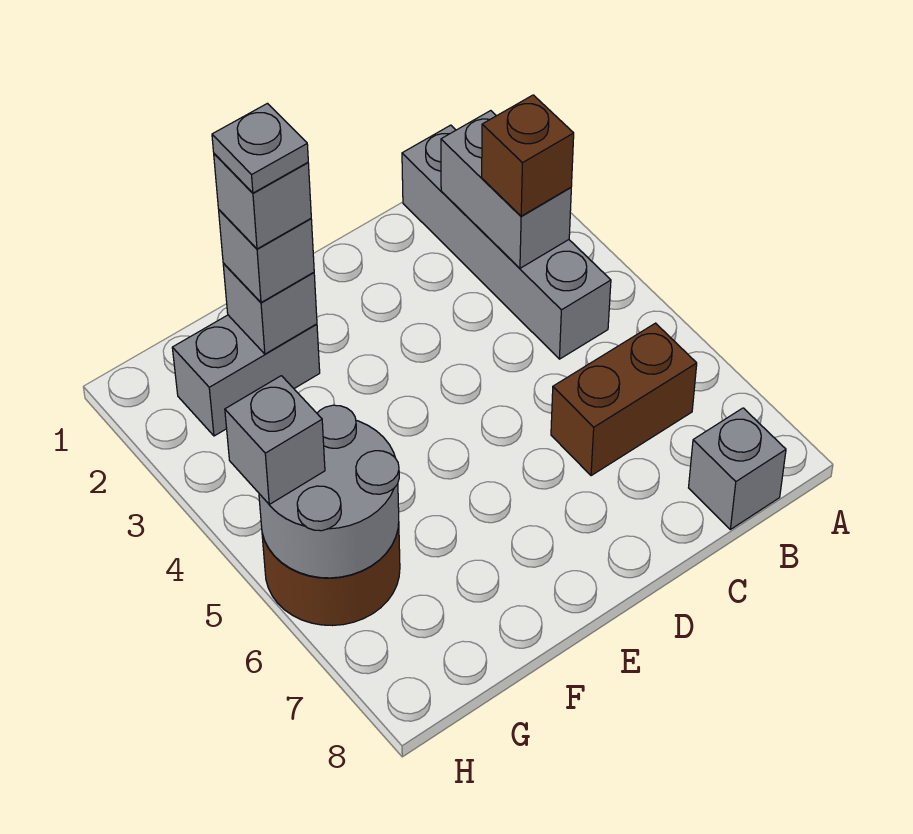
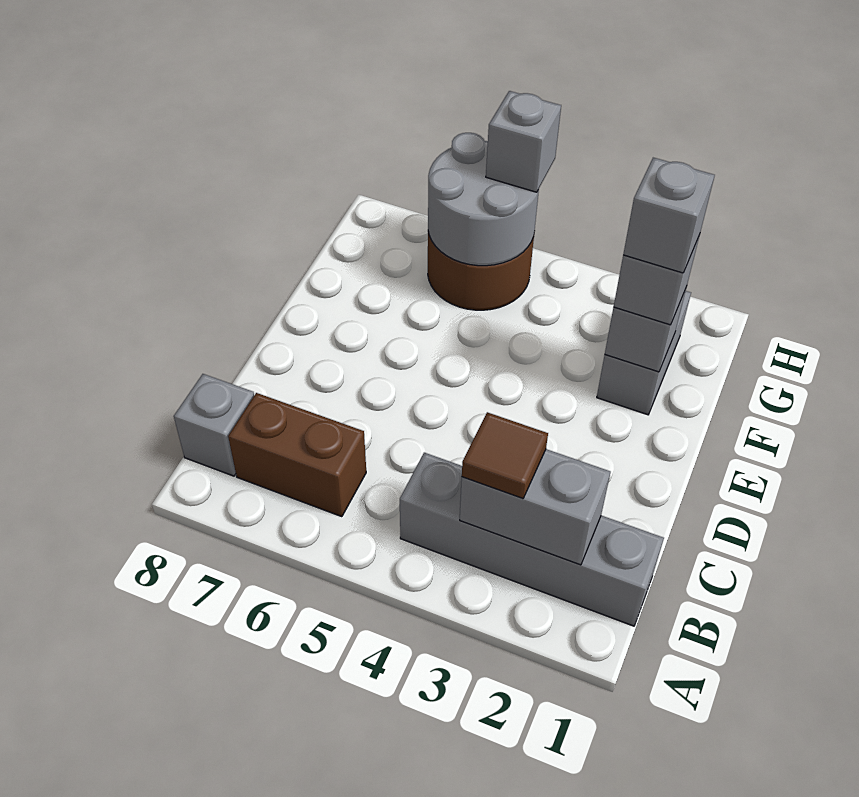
brown brick B3 level 3 -> brown tile B3 level 3
brown brick B6:C6 level 1 -> brown brick B6:B7 level 1
grey plate F2 level 5 -> none

